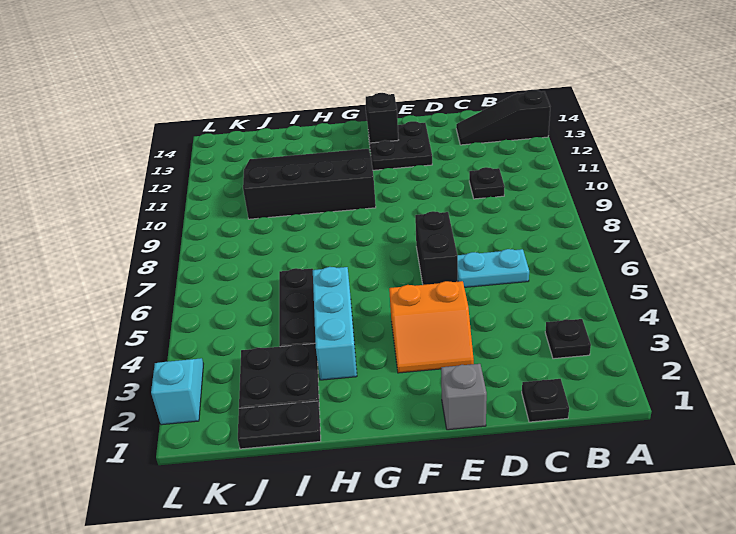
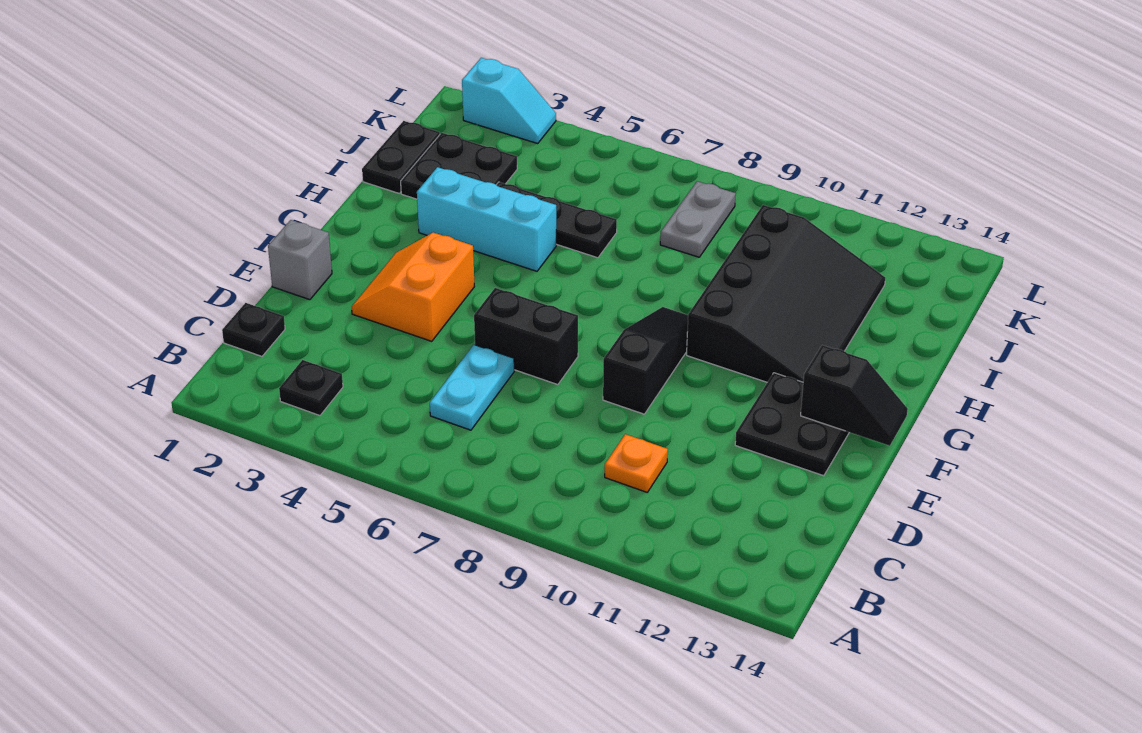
black slope A13:C13 level 1 top A -> black slope E9:G9 level 1 top E
black plate C10 level 1 -> orange plate C10 level 1
none -> grey plate J8:K8 level 1

